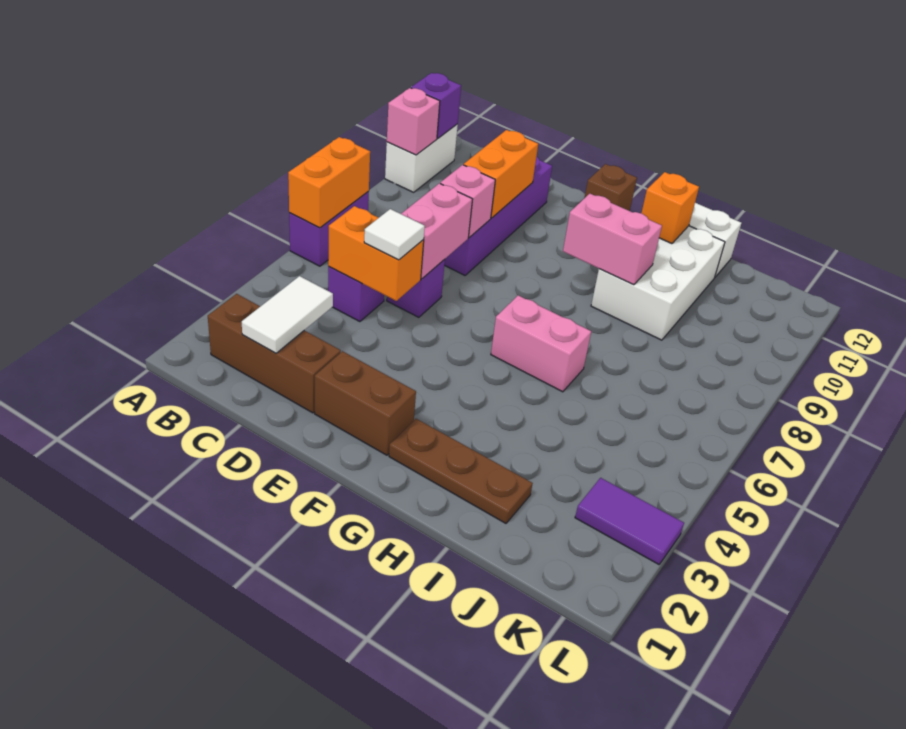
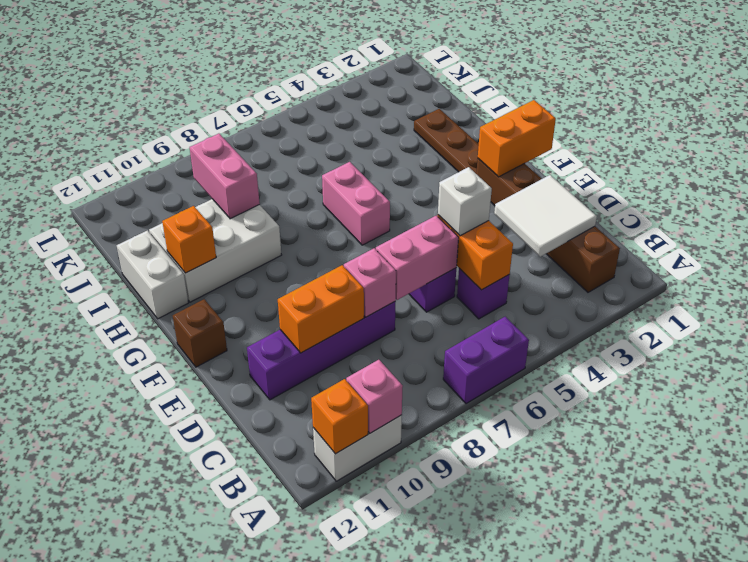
orange brick A6:A7 level 2 -> orange brick F1:F2 level 2
purple brick A11 level 2 -> orange brick A11 level 2
white tile C2:C3 level 2 -> white tile C2:D3 level 2
white tile D5 level 3 -> white brick D5 level 3
pink brick G9:H9 level 2 -> pink brick I9:J9 level 2
purple tile K3:L3 level 1 -> none

